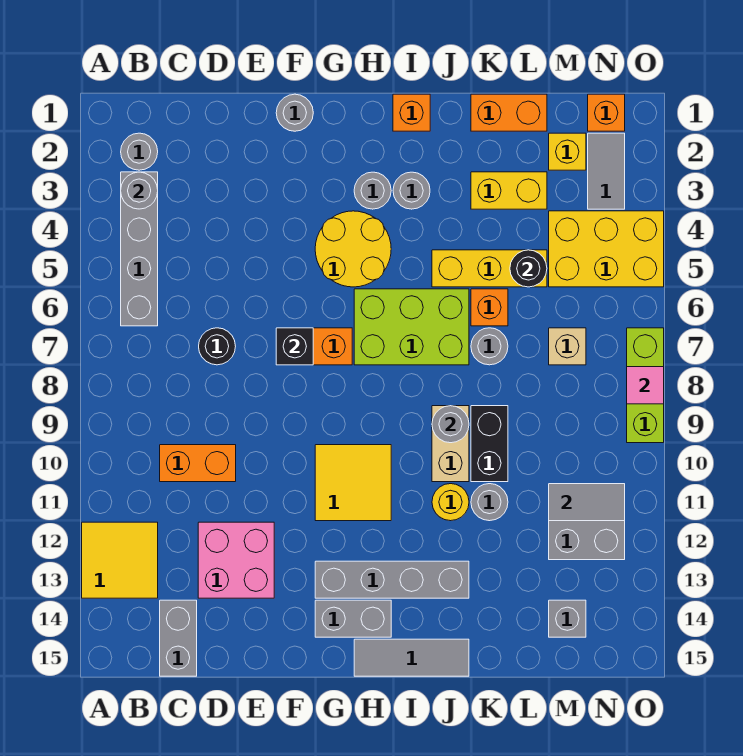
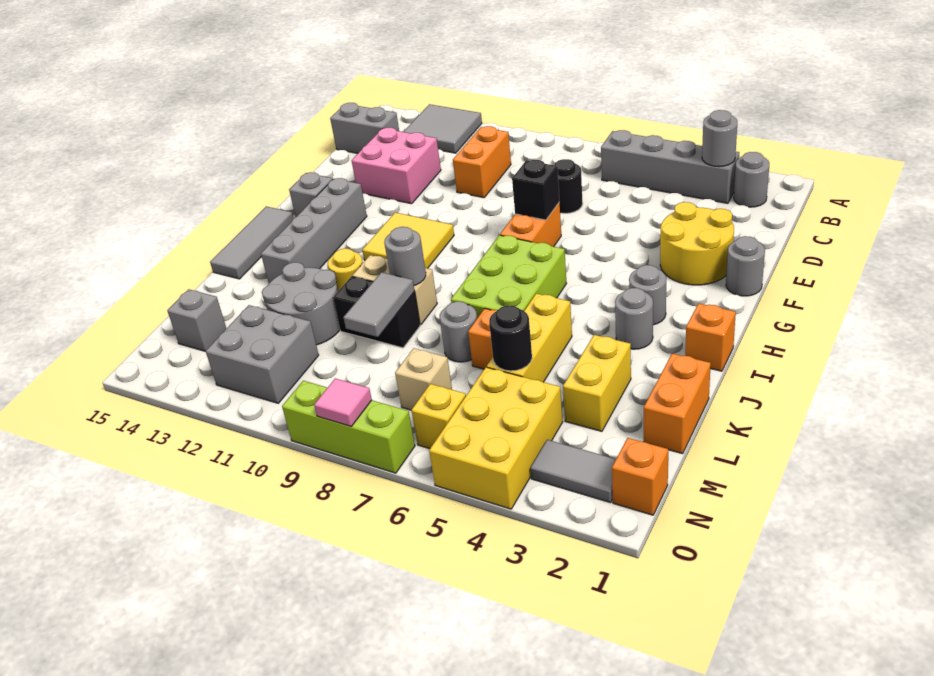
yellow tile A12:B13 level 1 -> grey tile A12:B13 level 1
yellow round brick G4:H5 level 1 -> yellow round brick E2:F3 level 1
grey brick G14:H14 level 1 -> grey brick G14 level 1
grey round brick K11 level 1 -> grey round brick K11:L12 level 1
yellow brick M2 level 1 -> yellow brick N6 level 1
grey tile M11:N11 level 2 -> grey tile K9:L9 level 2

